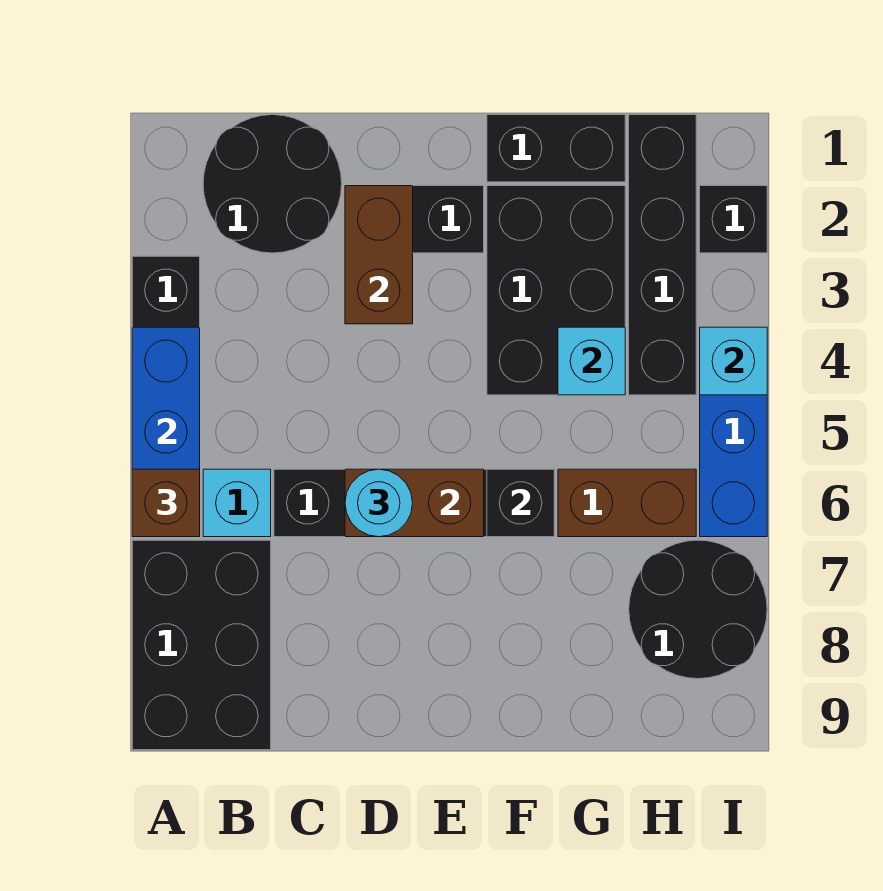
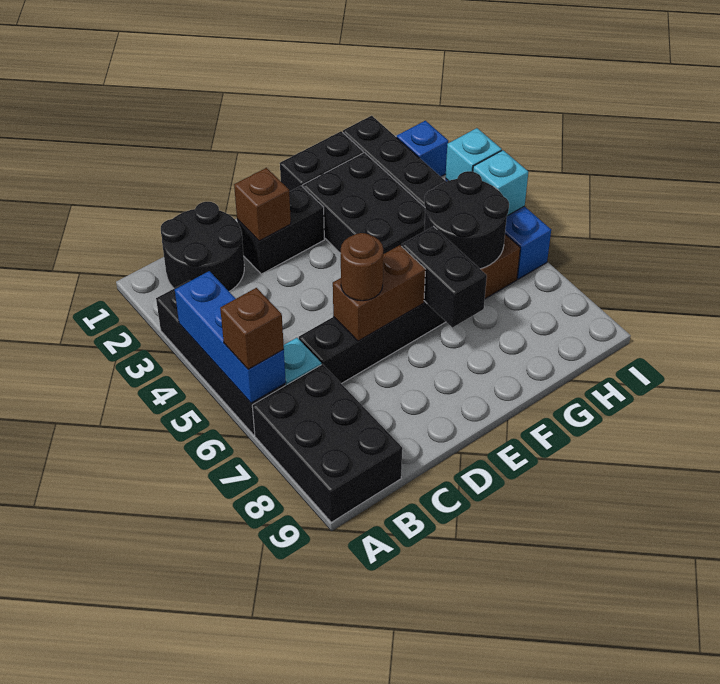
brown brick D2:D3 level 2 -> brown brick D2 level 2
cyan round brick D6 level 3 -> brown round brick D6 level 3
black brick F6 level 2 -> black brick F6:F7 level 2
cyan brick G4 level 2 -> cyan brick I5 level 2
black round brick H7:I8 level 1 -> black round brick G5:H6 level 2
black brick I2 level 1 -> blue brick I2 level 1

